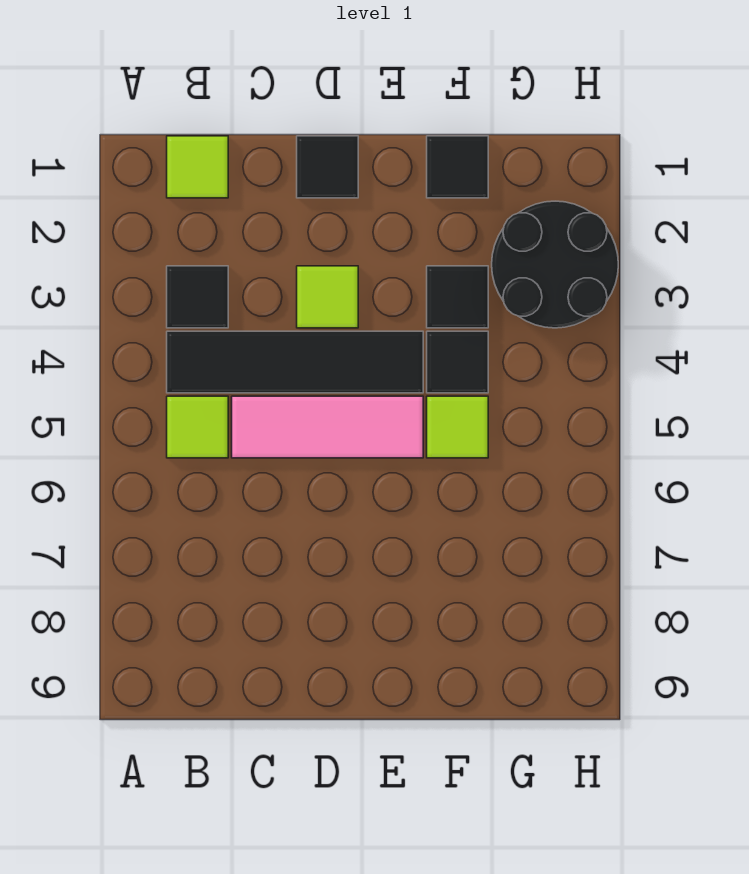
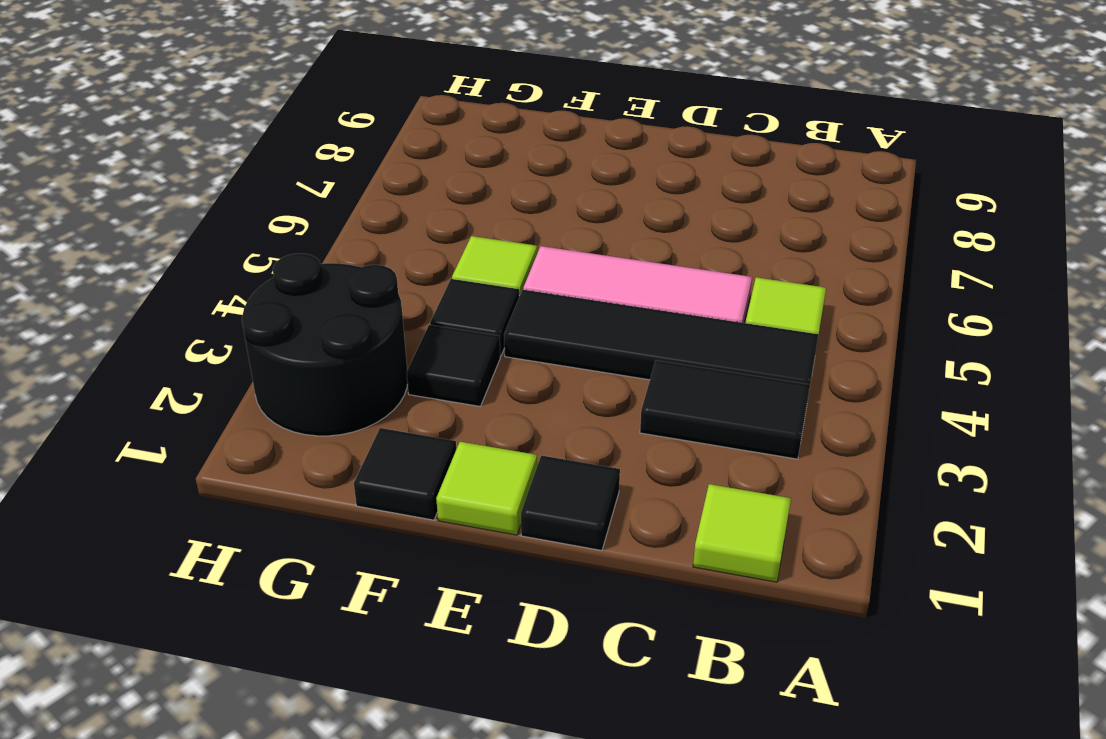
black tile B3 level 1 -> black tile B3:C3 level 1
lime tile D3 level 1 -> lime tile E1 level 1

